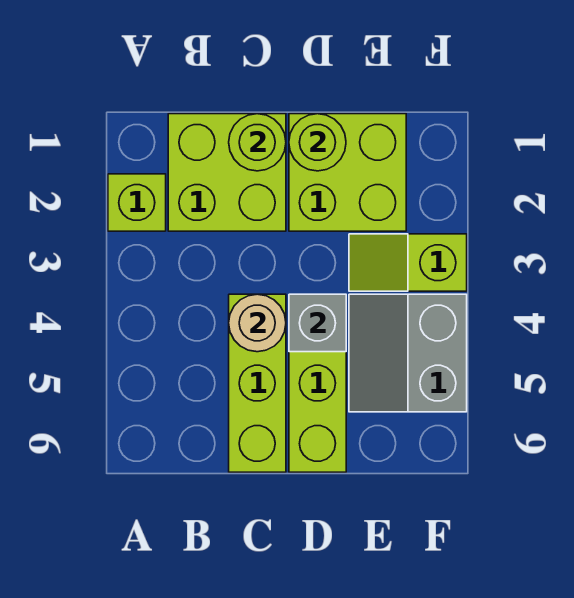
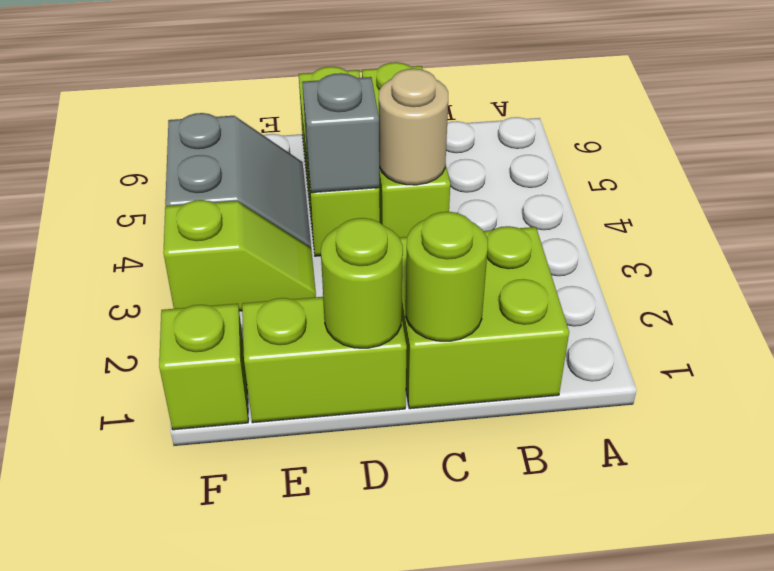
lime brick A2 level 1 -> lime brick F1 level 1
lime brick D1:E2 level 1 -> lime brick D1:E1 level 1

